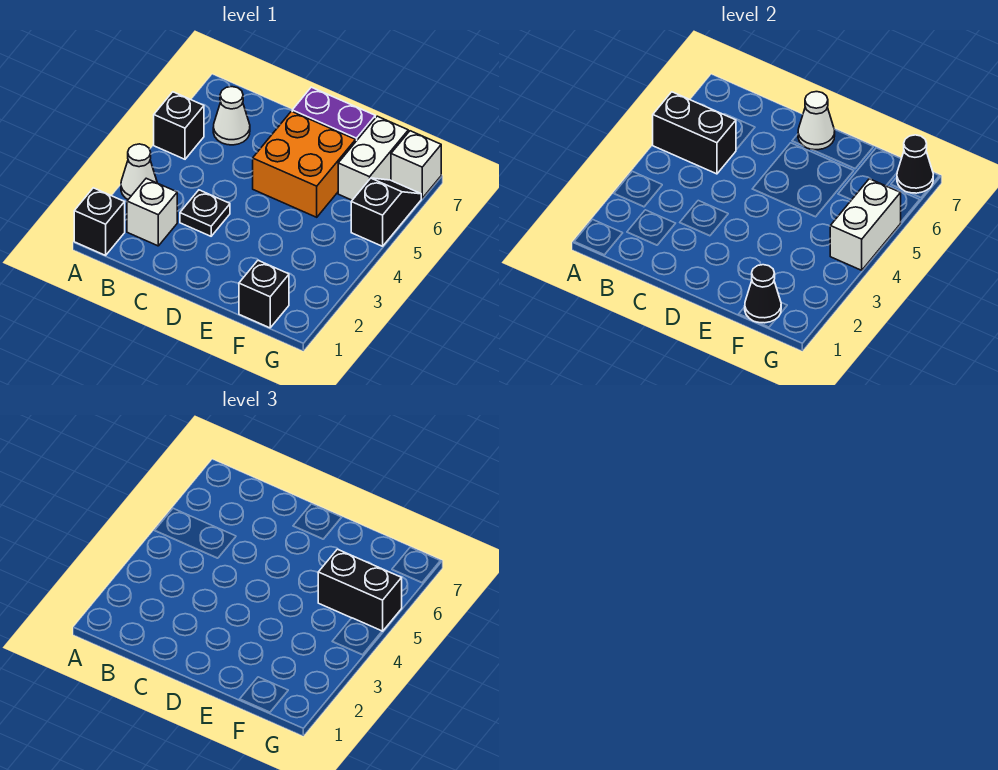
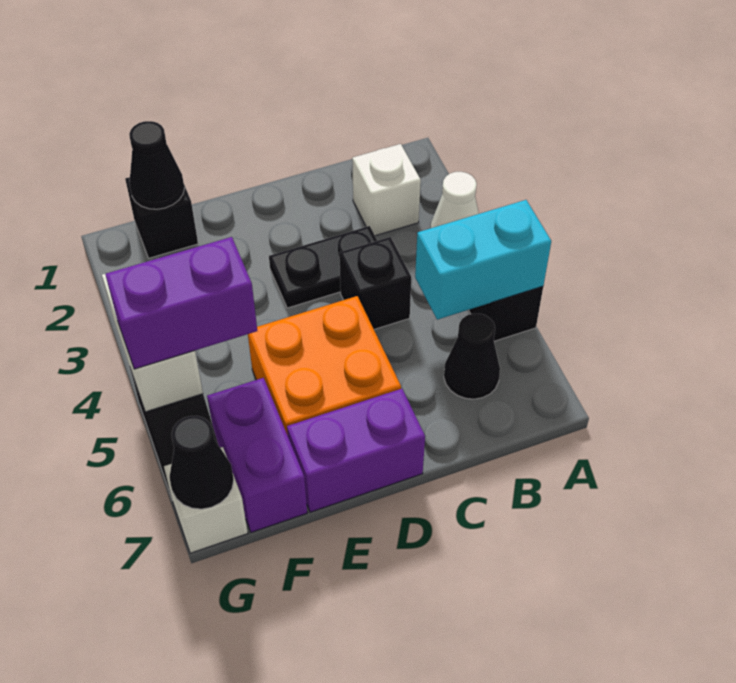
black brick A1 level 1 -> black brick C4 level 1
black brick A5:B5 level 2 -> cyan brick A5:B5 level 2
white cone B6 level 1 -> black cone B6 level 1
black plate C3 level 1 -> black plate C3:D3 level 1
white cone D7 level 2 -> none
black brick F5:G5 level 3 -> purple brick F5:G5 level 3
white brick F6:F7 level 1 -> purple brick F6:F7 level 1

